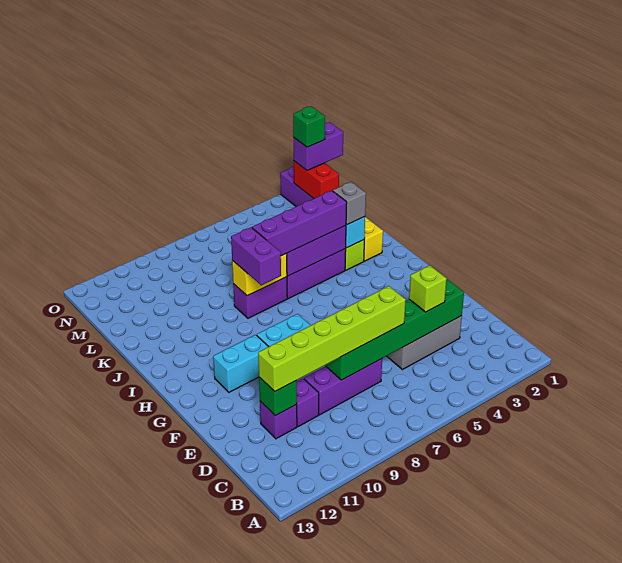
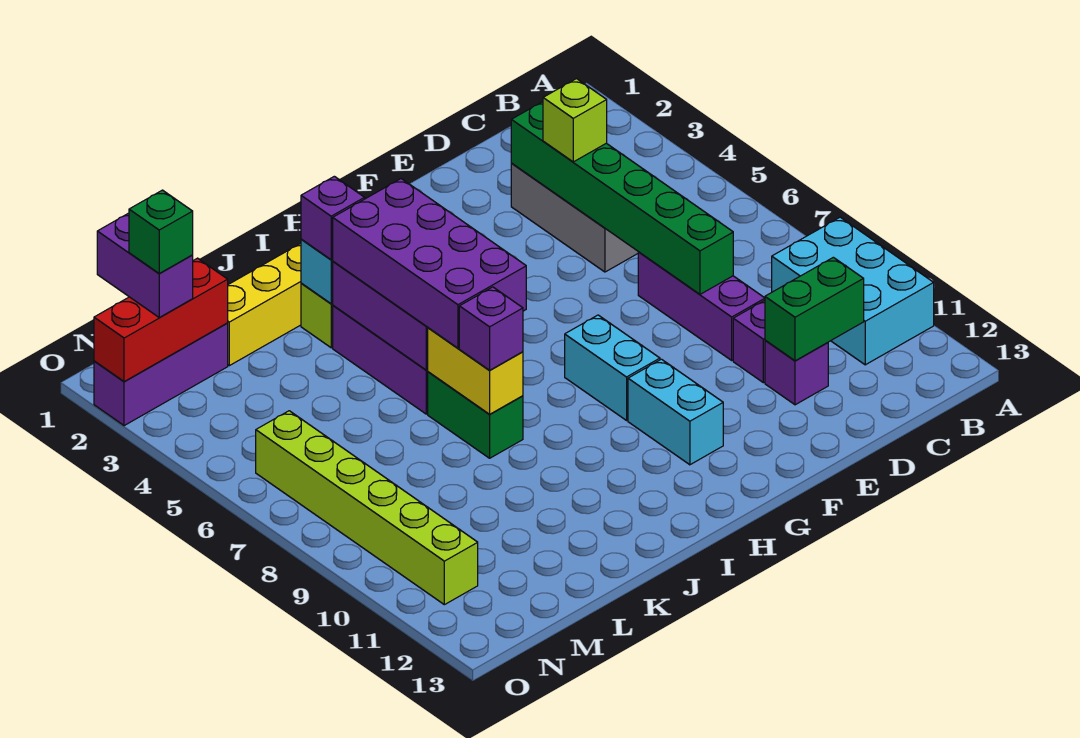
none -> cyan brick A9:B11 level 1
lime brick D6:D11 level 3 -> lime brick N6:N11 level 1
green brick D11 level 2 -> green brick C11:D11 level 2
purple brick I8:J8 level 3 -> purple brick J8 level 3
grey brick J3 level 3 -> purple brick J3 level 3
purple brick J4:J7 level 3 -> purple brick I4:J7 level 3
purple brick J7:J8 level 1 -> green brick J7:J8 level 1
red brick M2:N2 level 2 -> red brick M2:O2 level 2

